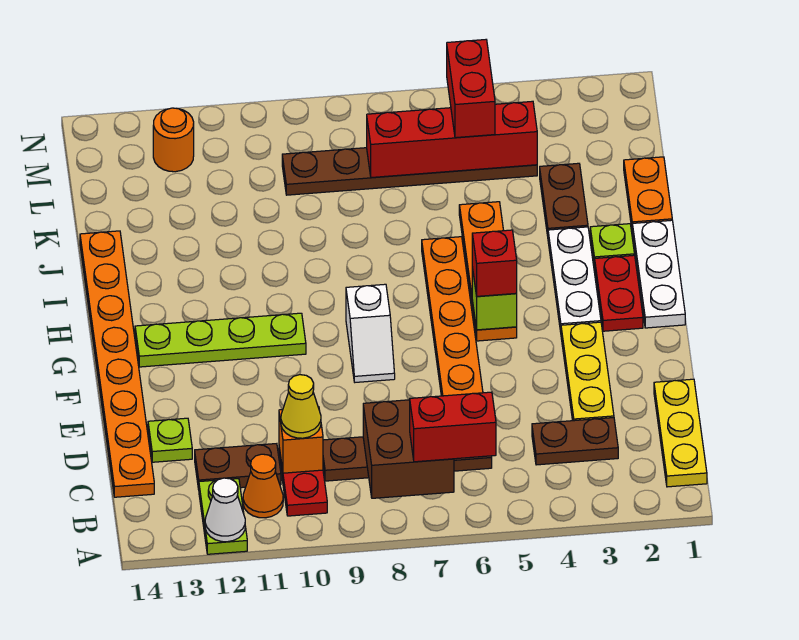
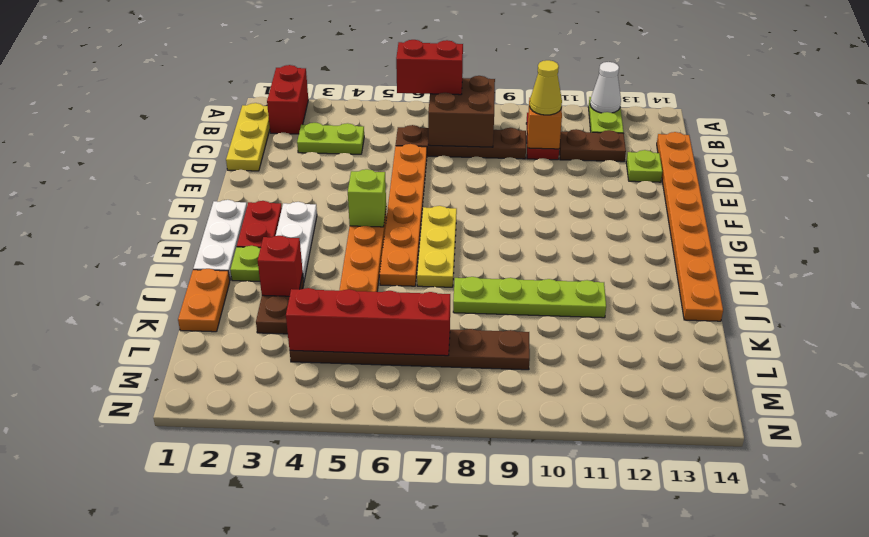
orange cone B11 level 1 -> none
brown plate C3:C4 level 1 -> lime plate C3:C4 level 1
yellow plate D3:F3 level 1 -> yellow plate G7:I7 level 1
white slope F8:G8 level 1 top G -> none
red brick G5 level 3 -> red brick J3 level 2
lime plate G10:G13 level 1 -> lime plate J8:J11 level 1
red brick L5:M5 level 3 -> red brick A2:B2 level 1
orange round brick M12 level 1 -> none

